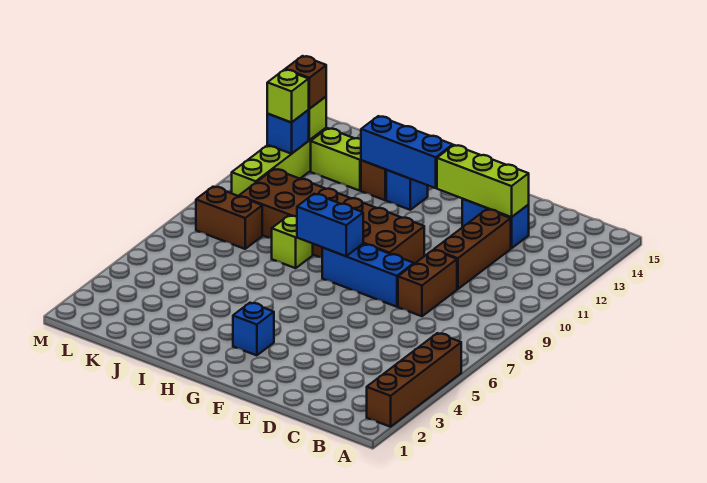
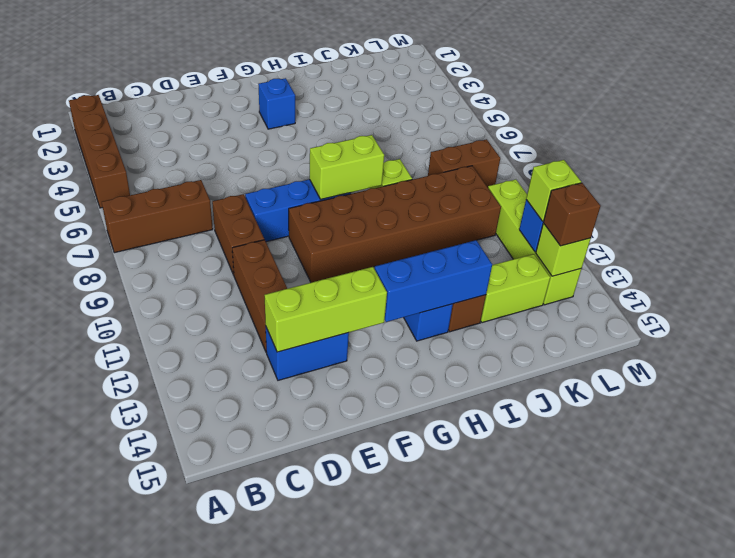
none -> brown brick A7:C7 level 1
blue brick G8:H8 level 2 -> lime brick G8:H8 level 2

